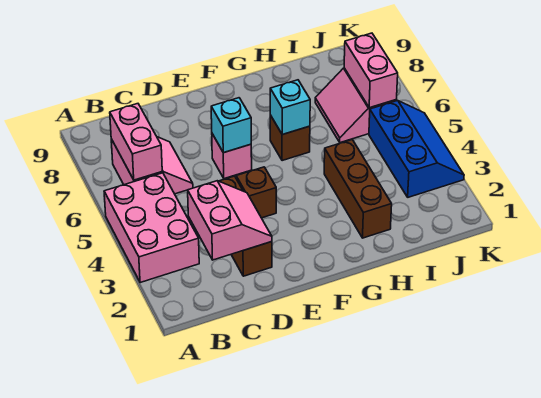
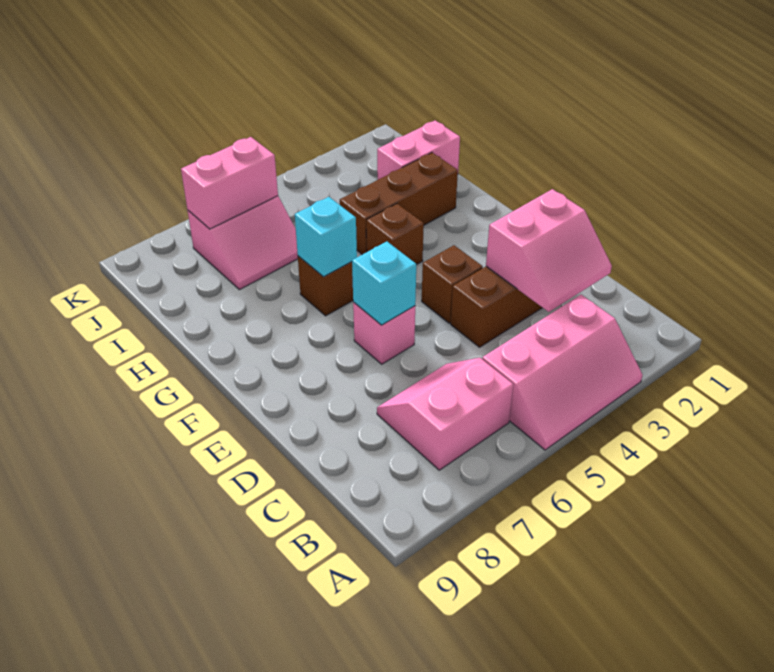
pink brick A3:B5 level 1 -> pink slope A3:B5 level 1 top B
pink brick B6:B7 level 2 -> pink brick I1:I2 level 1
pink slope C2:D3 level 2 top C -> pink slope C2:D3 level 2 top D
none -> brown brick G4 level 1
blue slope J3:K5 level 1 top J -> none

